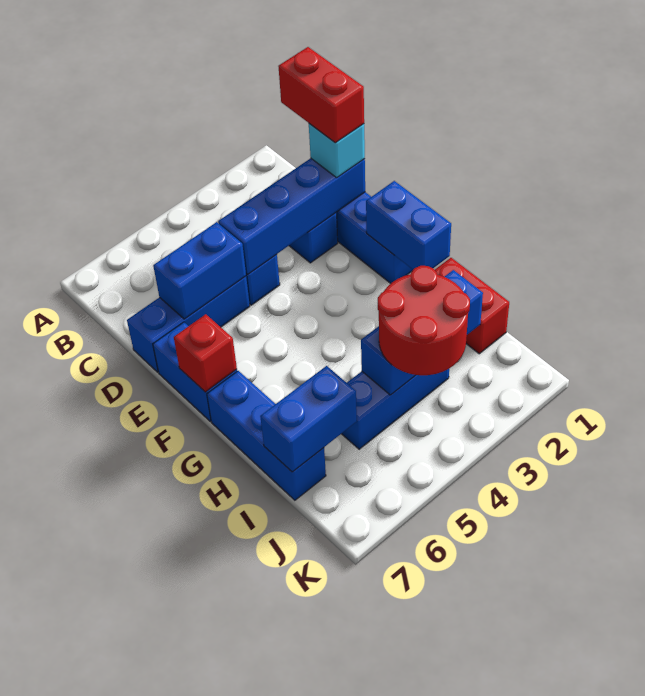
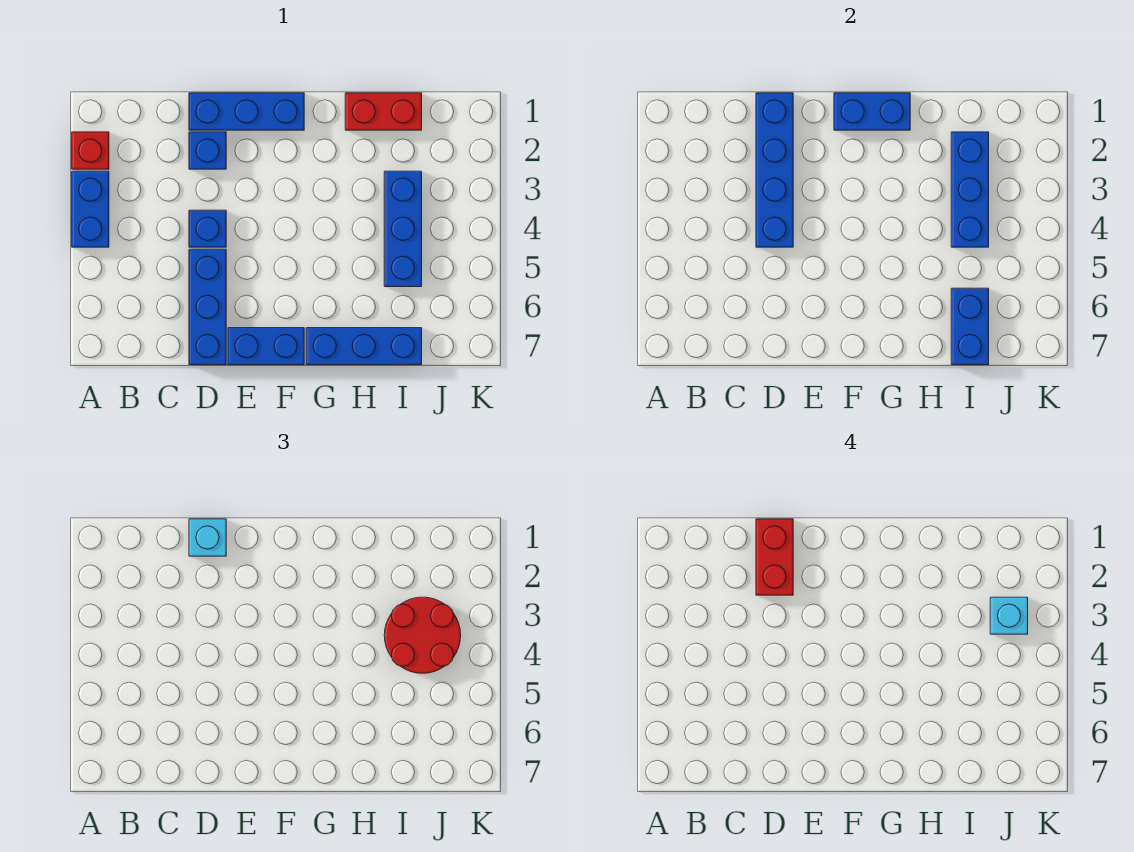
red brick C1:D1 level 4 -> red brick D1:D2 level 4
blue brick D5:D6 level 2 -> blue brick A3:A4 level 1
red brick F7 level 2 -> red brick A2 level 1
none -> cyan brick J3 level 4

